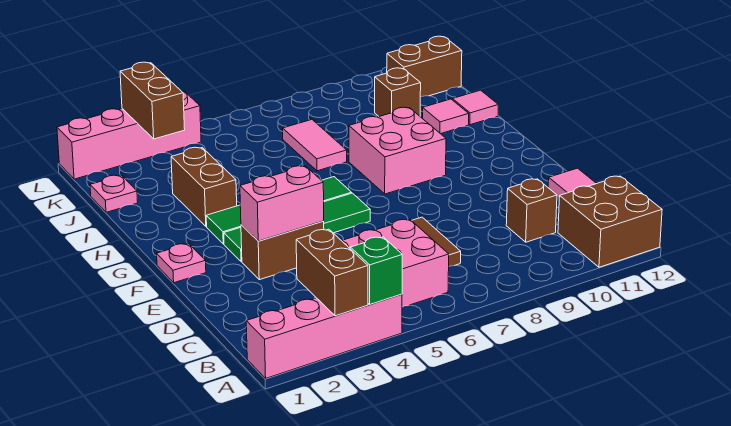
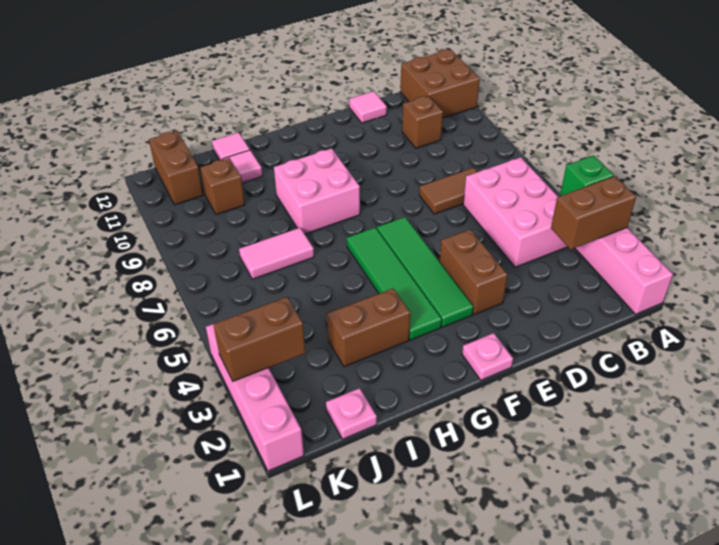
pink brick E3:E4 level 2 -> none

